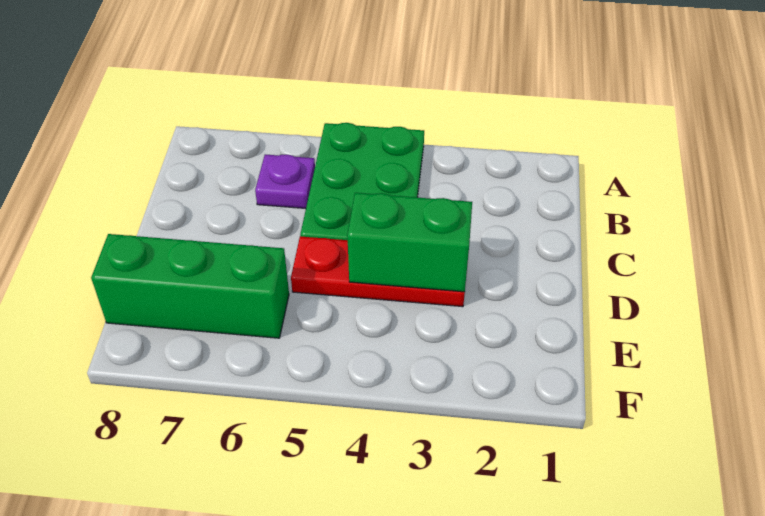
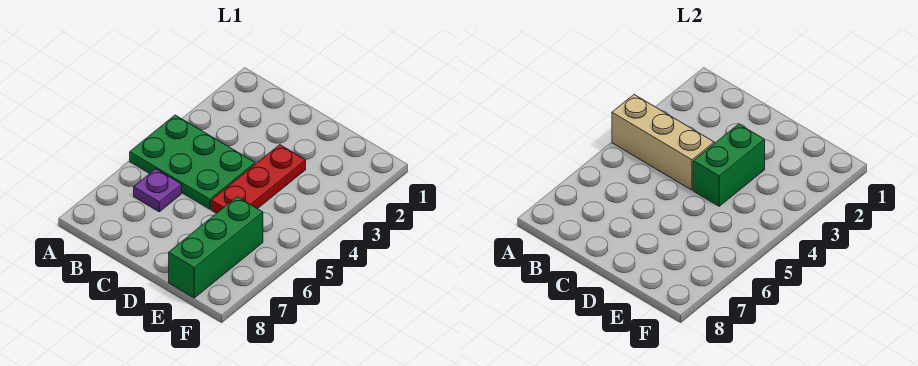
none -> tan brick A4:C4 level 2

